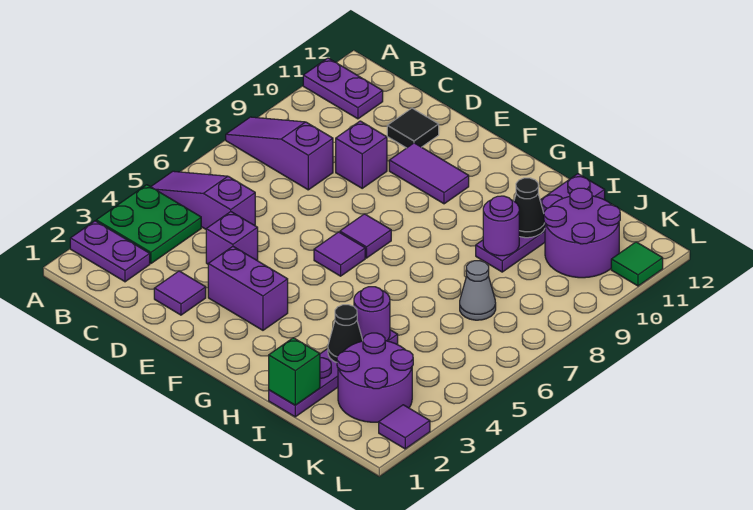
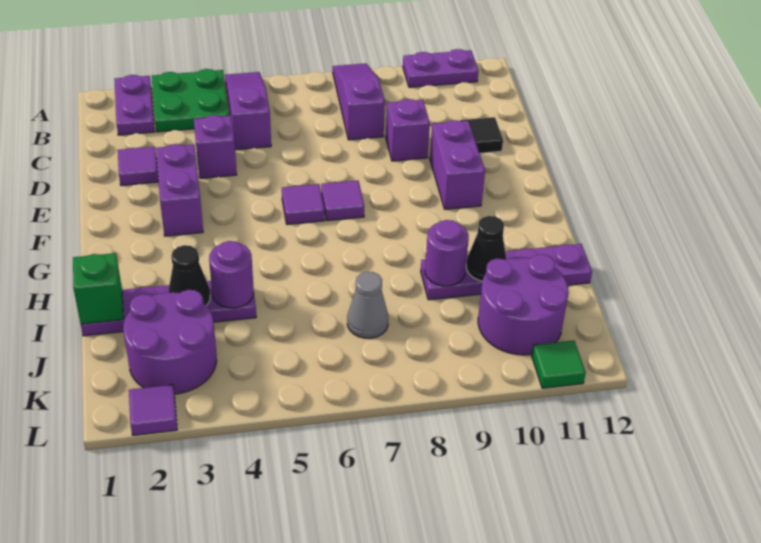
purple plate A11:B11 level 1 -> purple plate A10:A11 level 1
purple tile E10:F10 level 1 -> purple brick E10:F10 level 1

